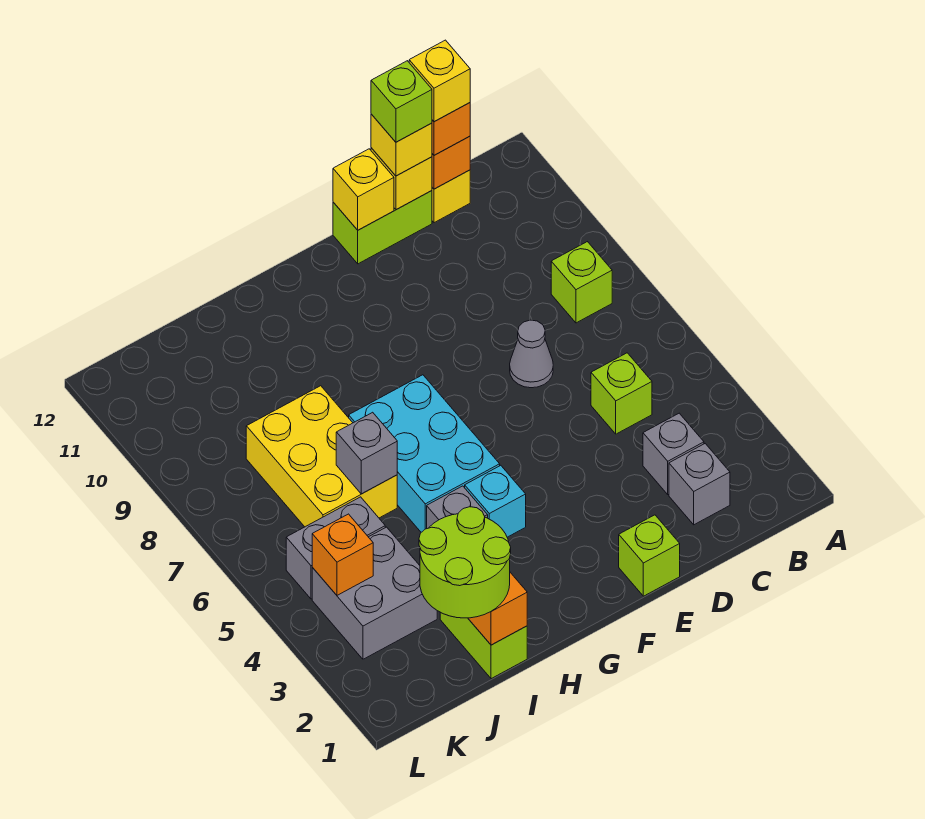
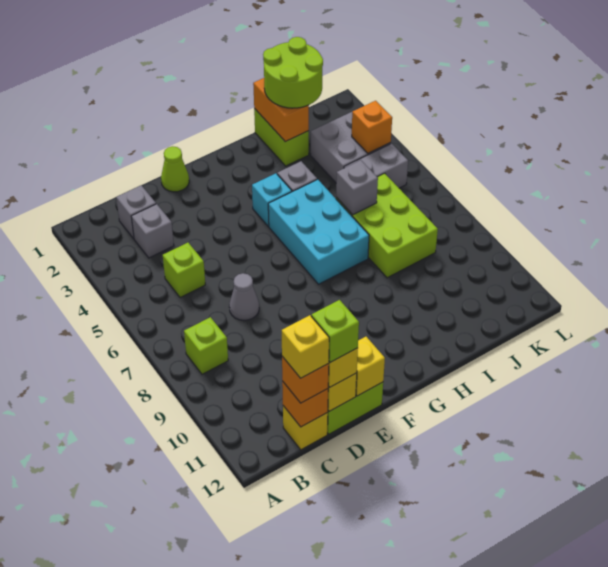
lime brick E1 level 1 -> lime cone E1 level 1
yellow brick I6:J8 level 1 -> lime brick I6:J8 level 1

